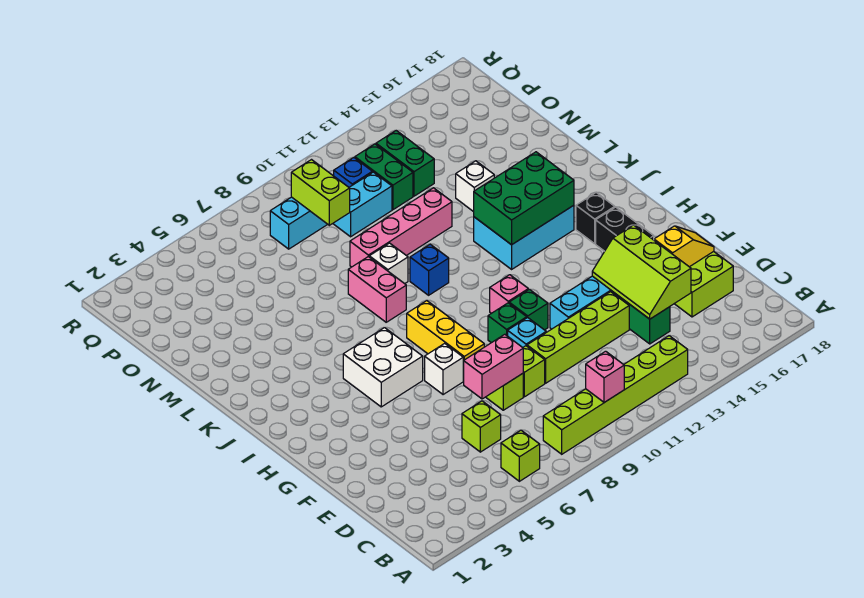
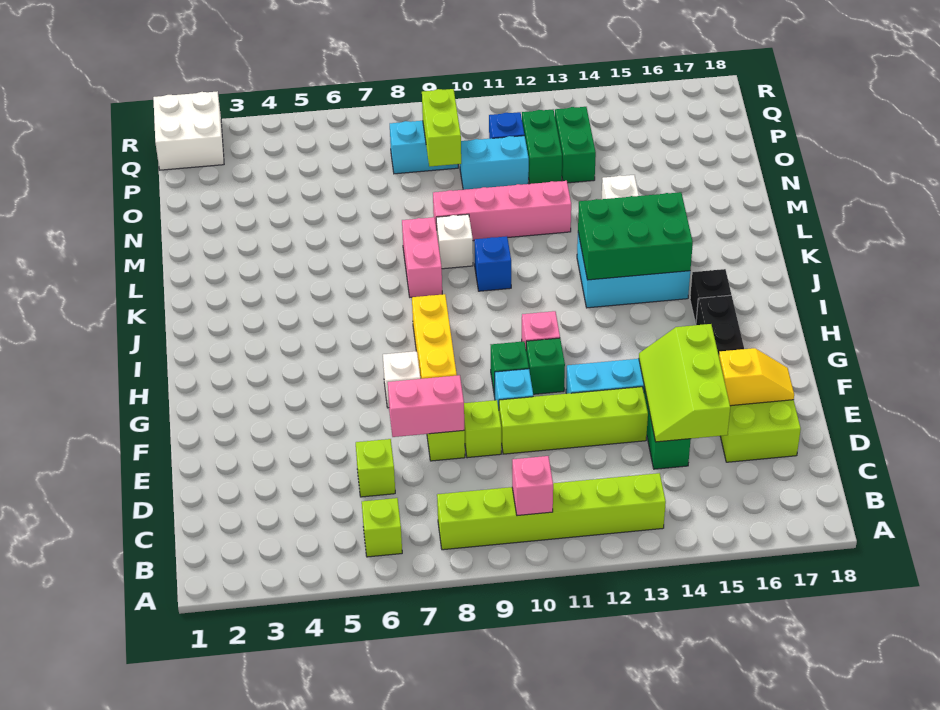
white brick H5:I6 level 1 -> white brick Q1:R2 level 1

